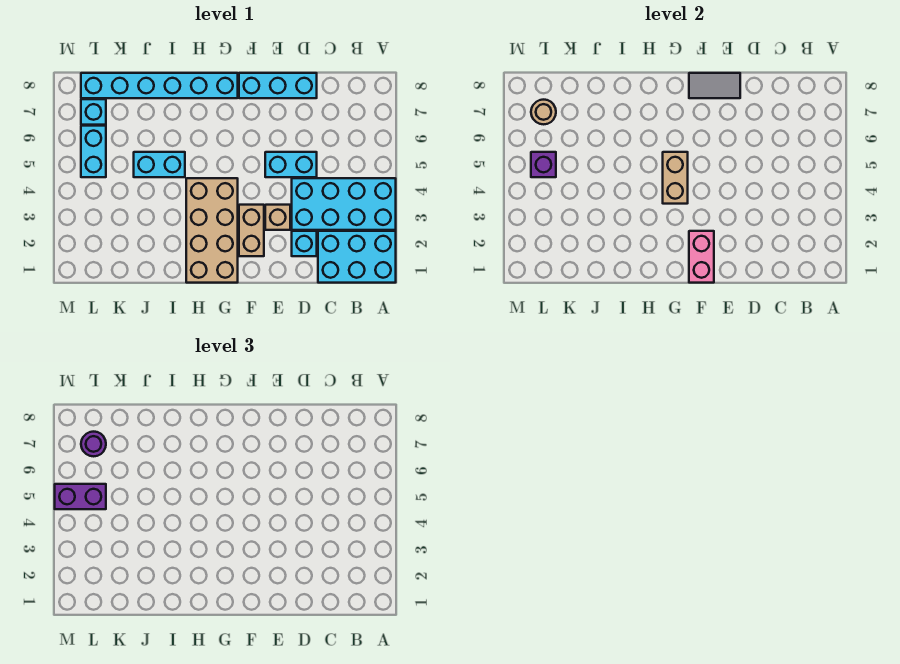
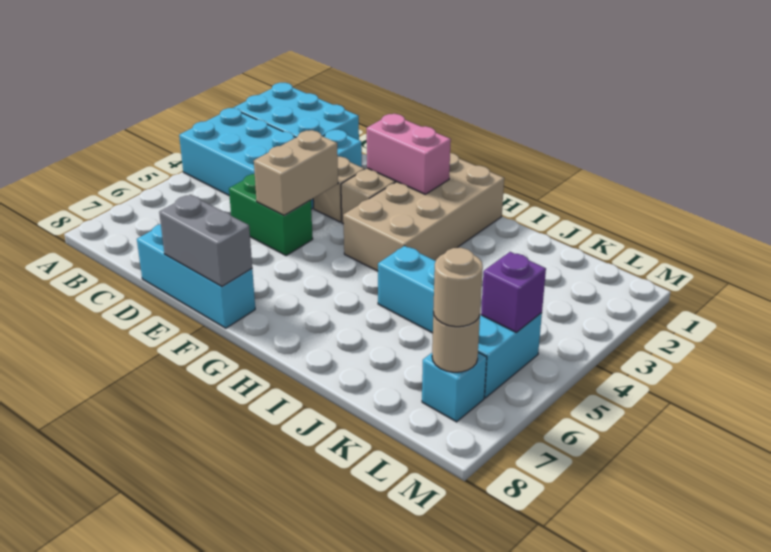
cyan brick D5:E5 level 1 -> green brick D5:E5 level 1
grey tile E8:F8 level 2 -> grey brick E8:F8 level 2
pink brick F1:F2 level 2 -> pink brick F2:G2 level 2
tan brick G4:G5 level 2 -> tan brick E4:E5 level 2
cyan brick G8:L8 level 1 -> none
purple brick L5:M5 level 3 -> none
purple round brick L7 level 3 -> tan round brick L7 level 3

